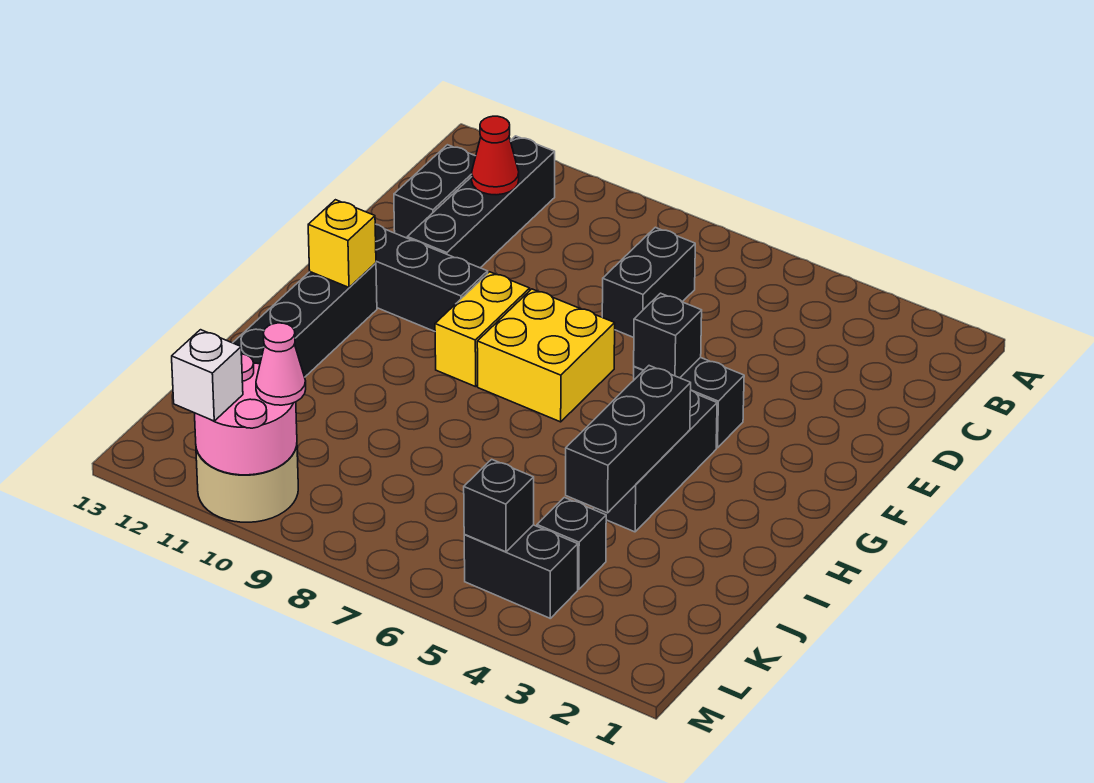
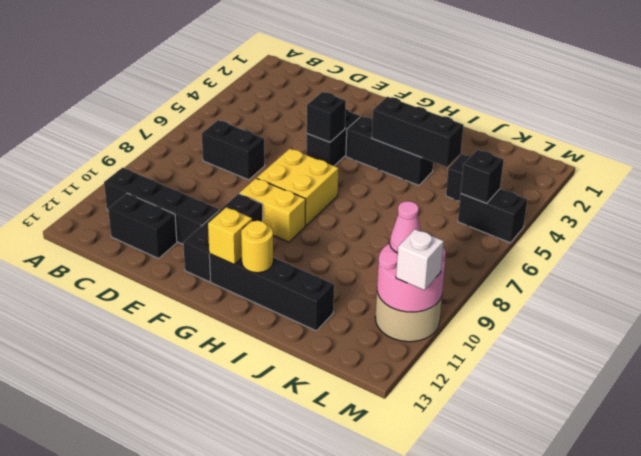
red cone C11 level 2 -> none
none -> yellow round brick H12 level 2
black brick L4:L5 level 1 -> black brick L5:M5 level 1

